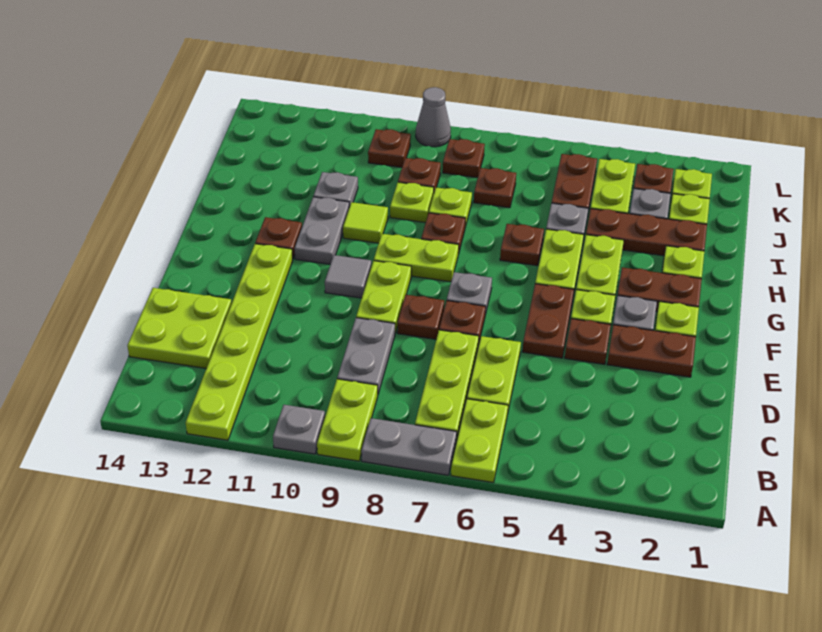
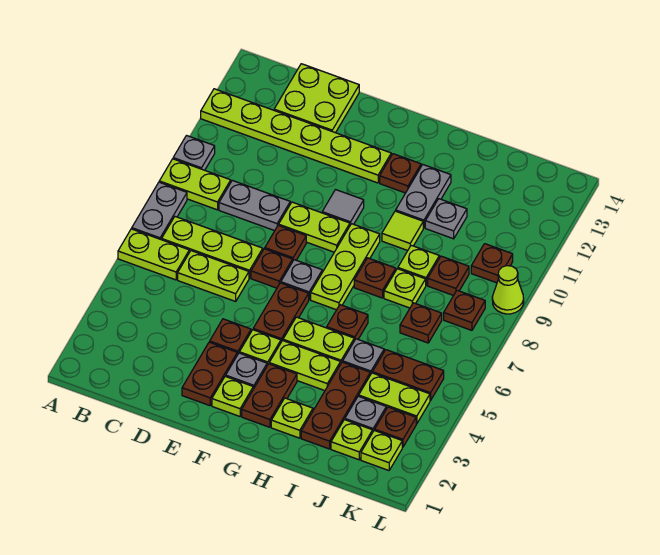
brown plate E5:F5 level 1 -> brown plate F5:F6 level 1
lime plate G8:G9 level 1 -> lime plate G7:G9 level 1
grey plate G11:H11 level 1 -> grey plate H11:H12 level 1
grey cone L9 level 1 -> lime cone L9 level 1

